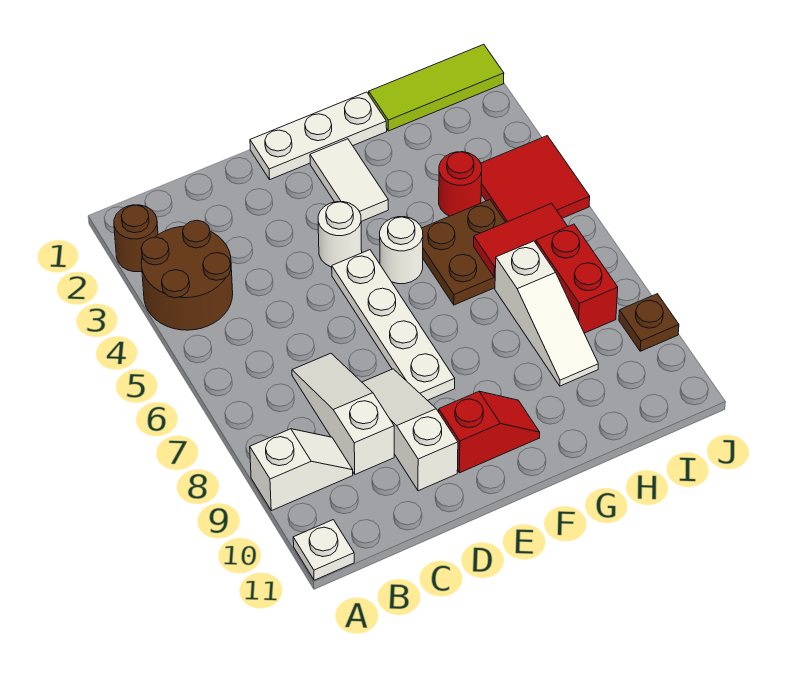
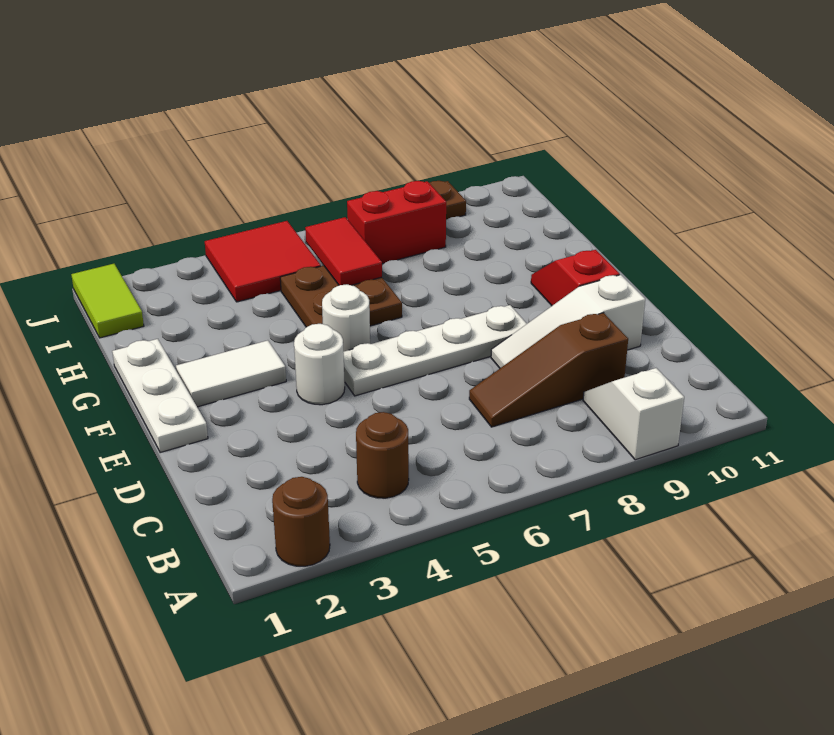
brown round brick A3:B4 level 1 -> brown round brick B4 level 1
white plate A11 level 1 -> none
white slope C7:C9 level 1 top 9 -> brown slope C7:C9 level 1 top 9
lime tile H1:J1 level 1 -> lime tile I1:J1 level 1
red round brick H4 level 1 -> none
white slope H7:H9 level 1 top 7 -> none

